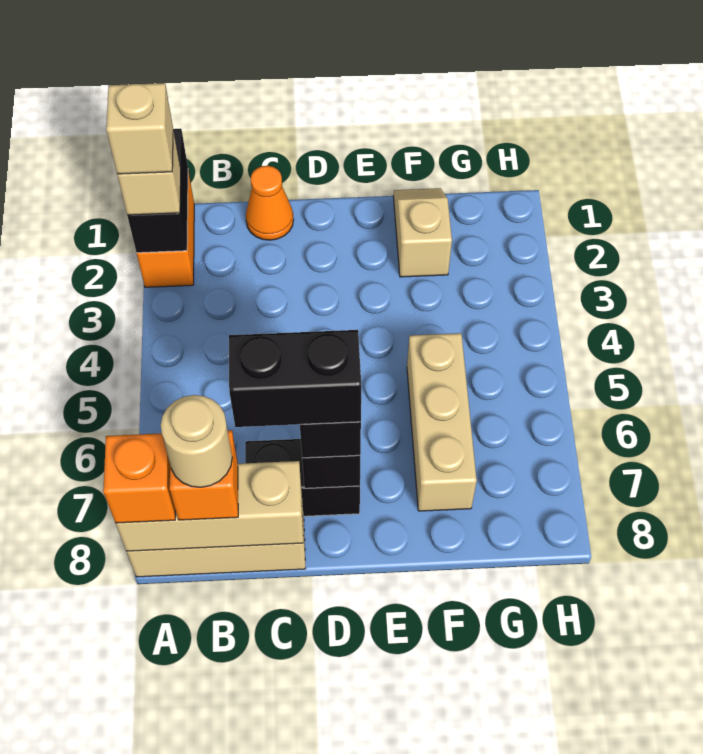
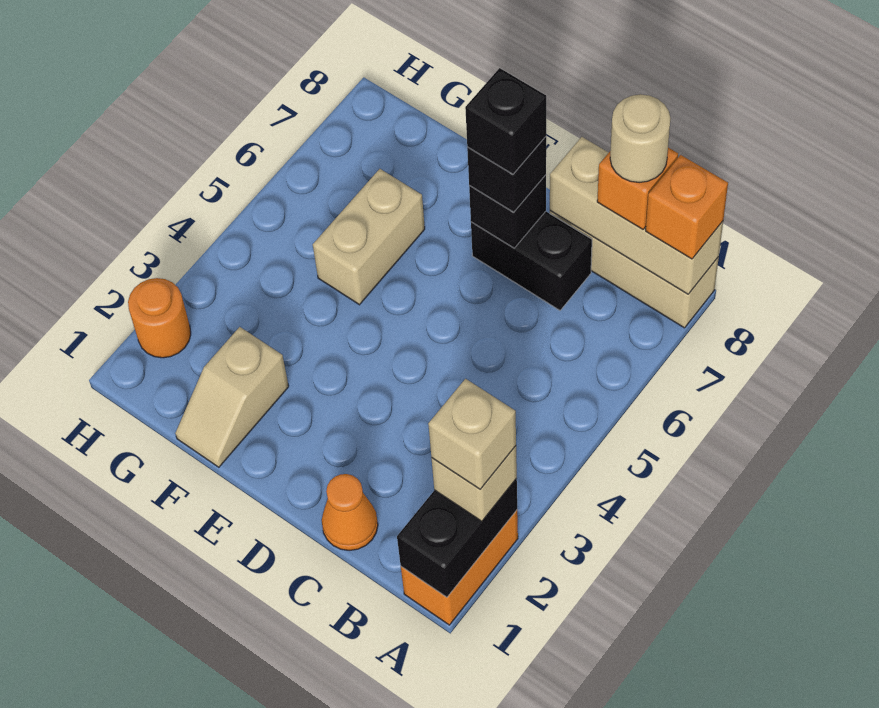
black brick C7:D7 level 4 -> black brick D7 level 4
tan brick F5:F7 level 1 -> tan brick F5:F6 level 1
none -> orange round brick H2 level 1

